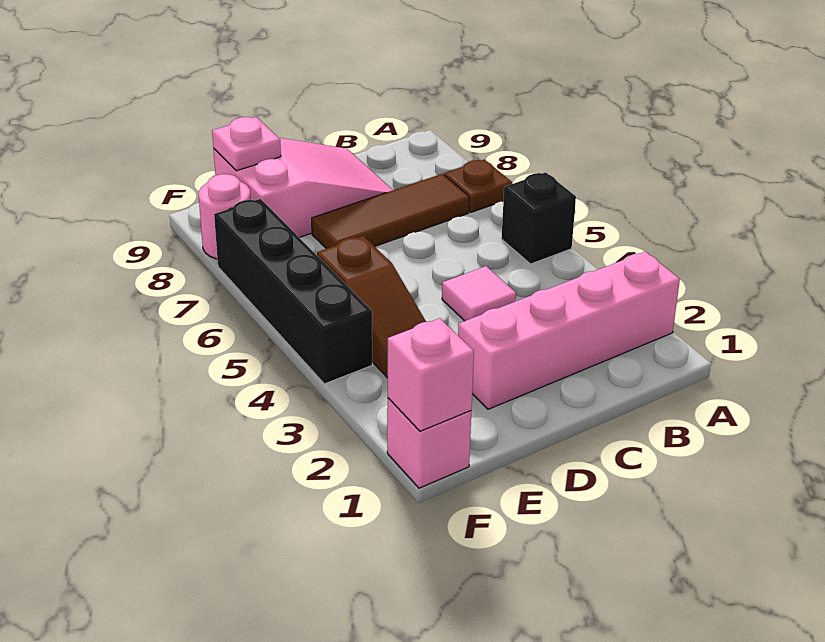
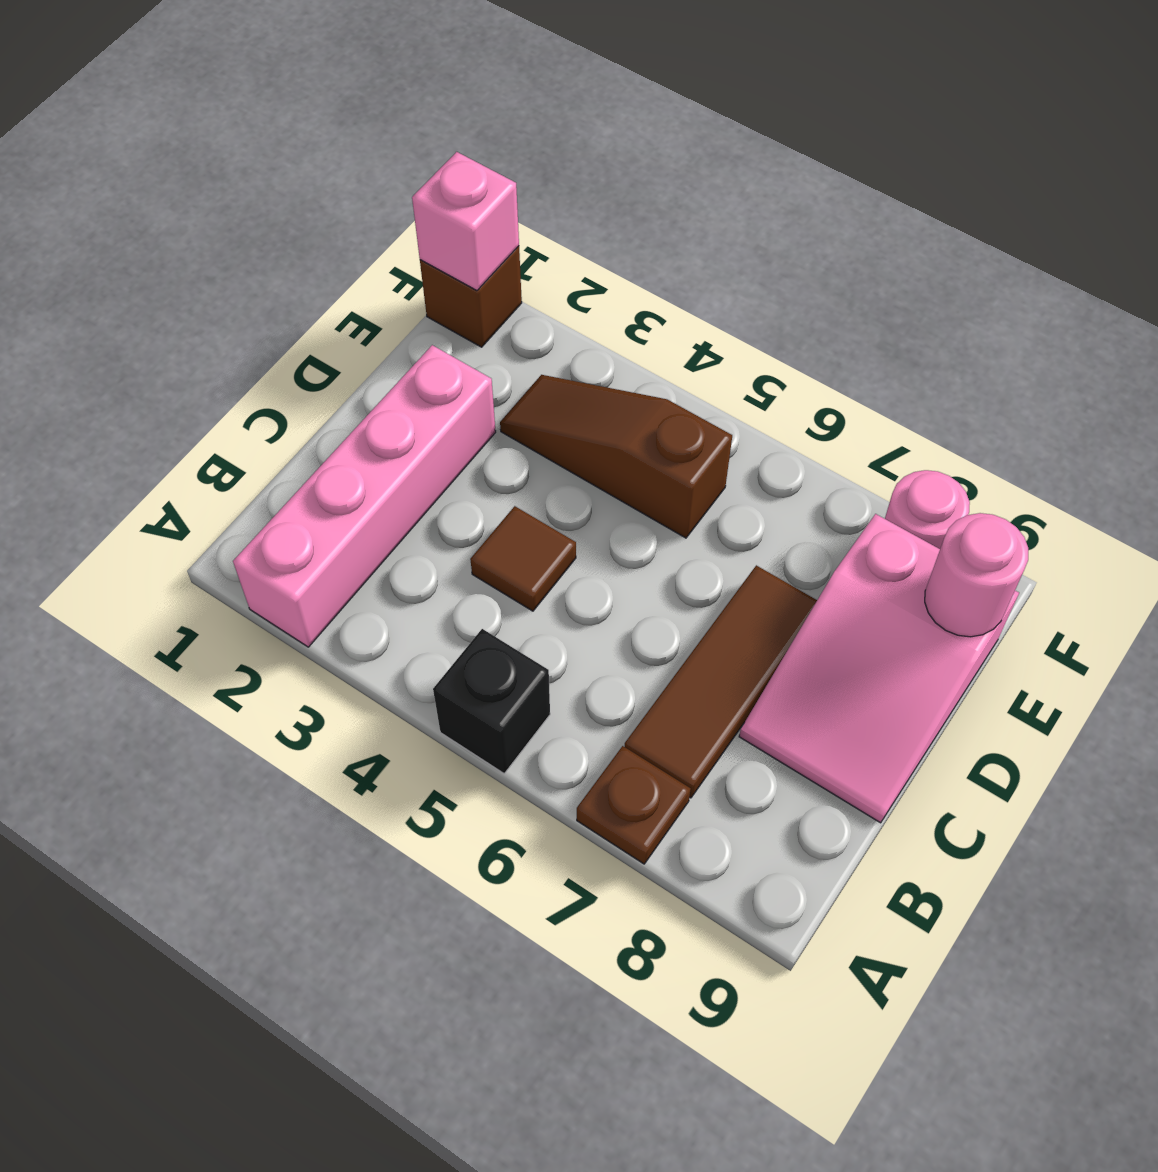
pink tile C4 level 1 -> brown tile C4 level 1
pink plate E9 level 2 -> pink round brick E9 level 2
pink brick F1 level 1 -> brown brick F1 level 1
black brick F4:F7 level 1 -> none

